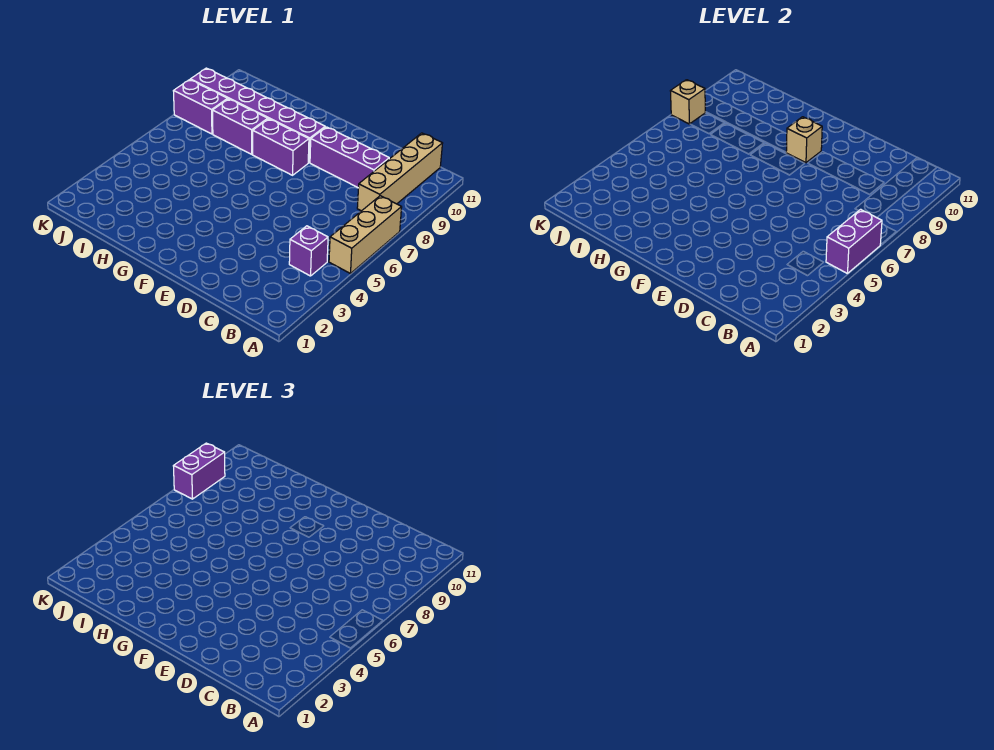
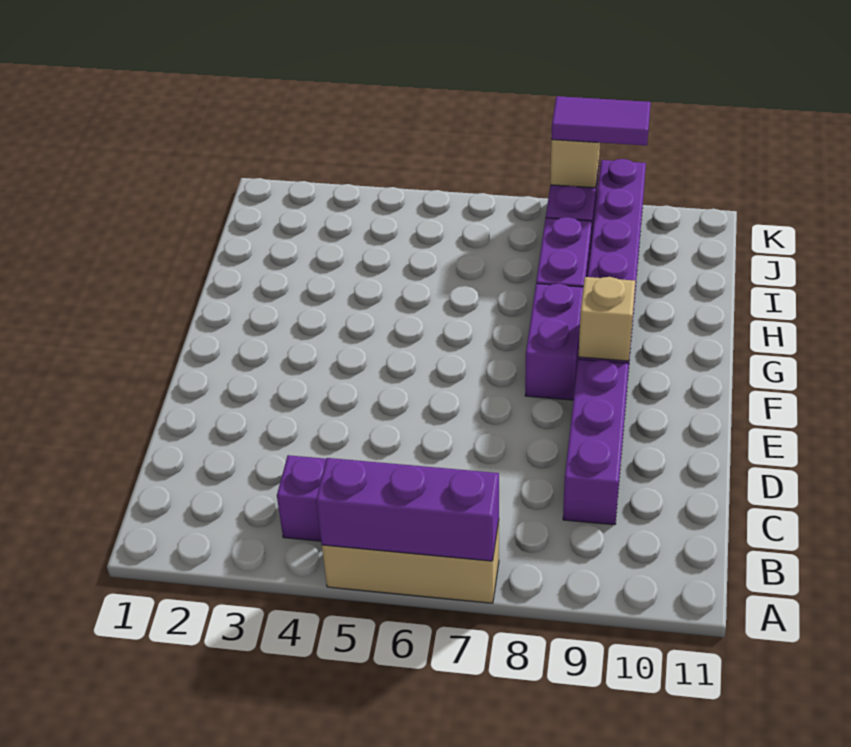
purple brick A5:A6 level 2 -> purple brick A5:A7 level 2
tan brick B8:B11 level 1 -> none
purple brick K8:K9 level 3 -> purple tile K8:K9 level 3

